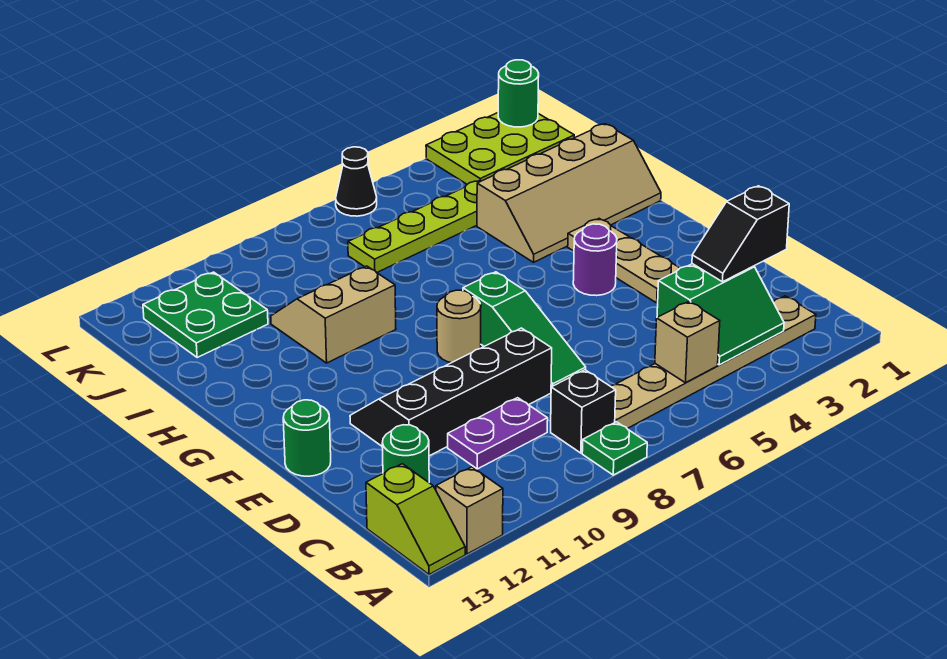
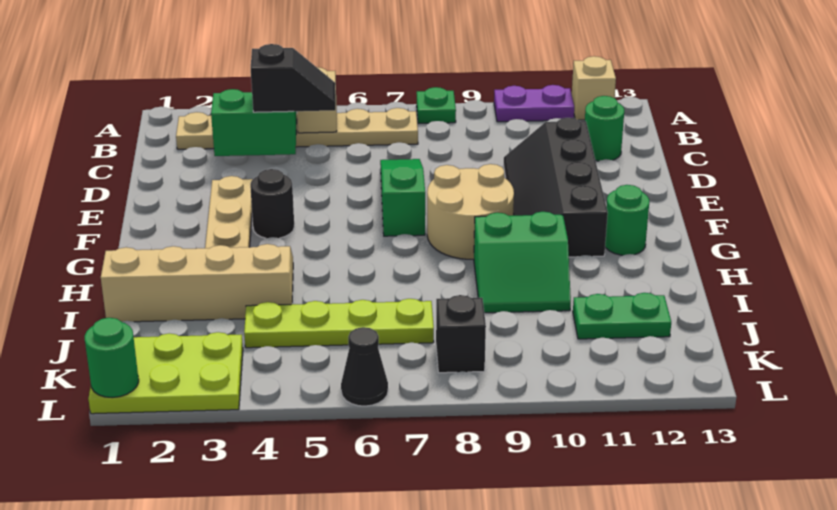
lime slope A13:B13 level 1 top B -> none
black brick B8 level 1 -> black brick K8 level 1
black slope C2:C3 level 3 top 2 -> black slope C4:C5 level 3 top 4
purple plate C9:C10 level 1 -> purple plate A10:A11 level 1
black slope D8:E11 level 1 top D -> black slope D10:G11 level 1 top 11
green round brick E13 level 1 -> green round brick G12 level 1
purple round brick F4 level 1 -> black round brick F4 level 1
tan round brick F8 level 1 -> tan round brick F8:G9 level 1
tan slope H9:I10 level 1 top H -> green slope H9:I10 level 1 top H
green plate J11:K12 level 1 -> green plate J11:J12 level 1

